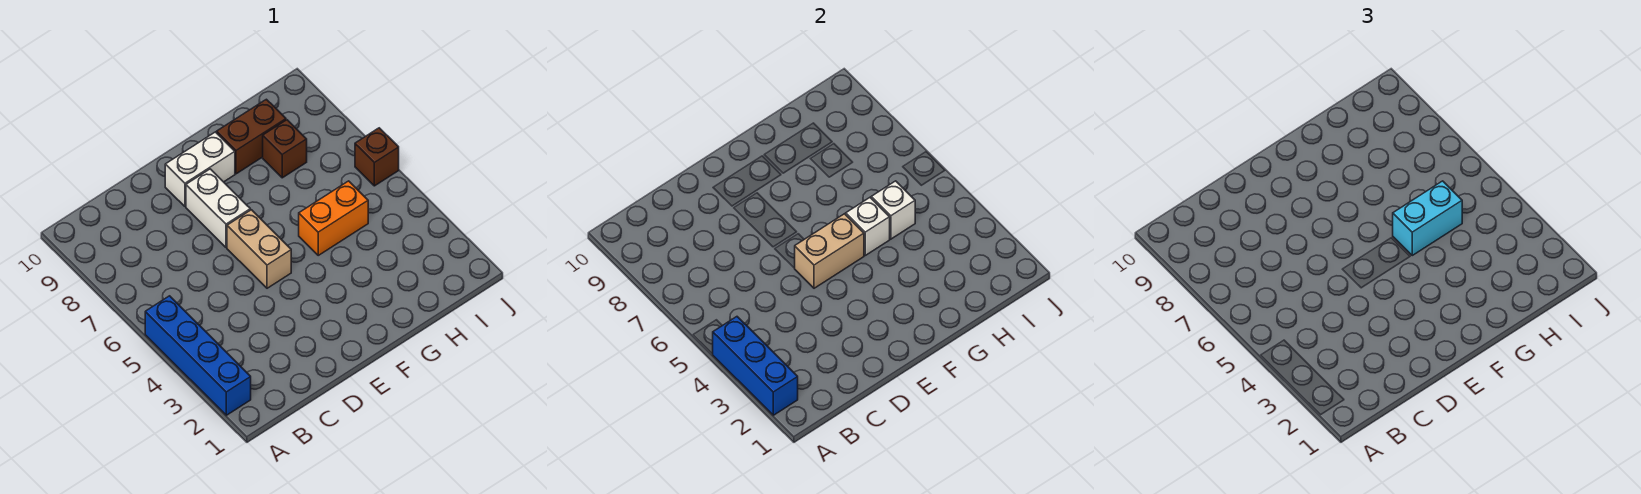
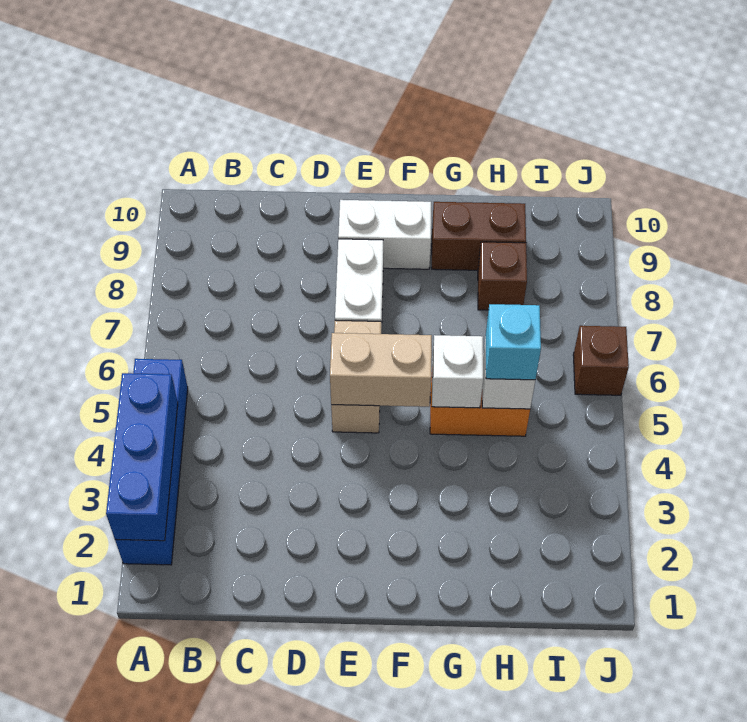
cyan brick G5:H5 level 3 -> cyan brick H5 level 3

